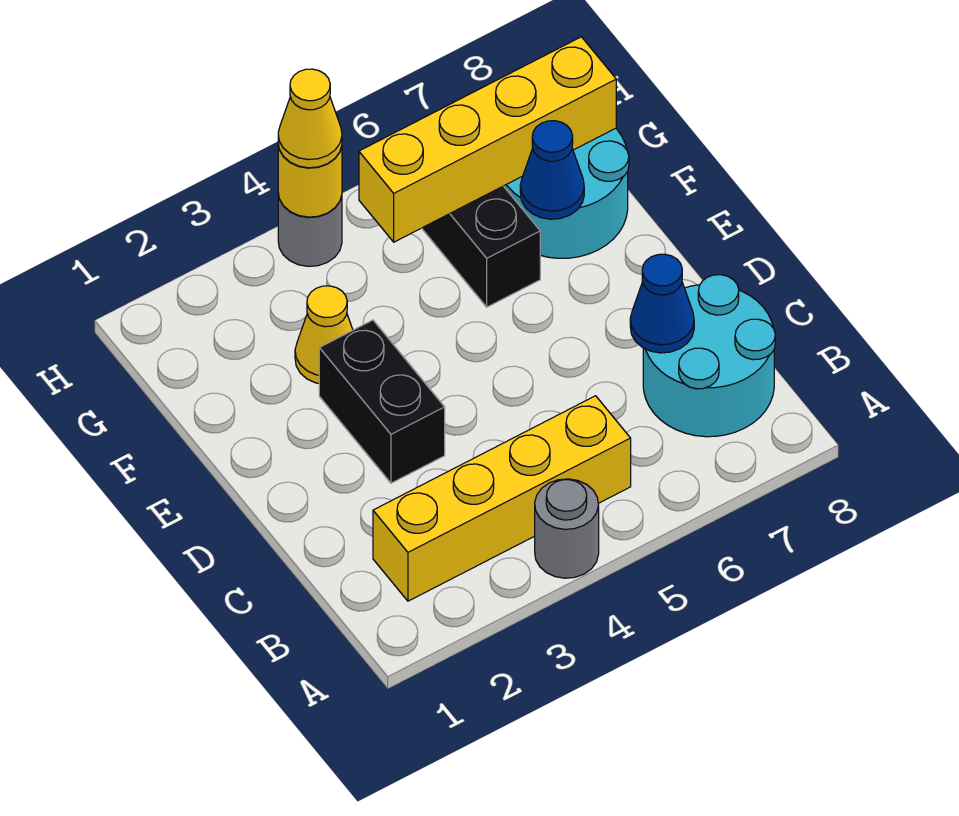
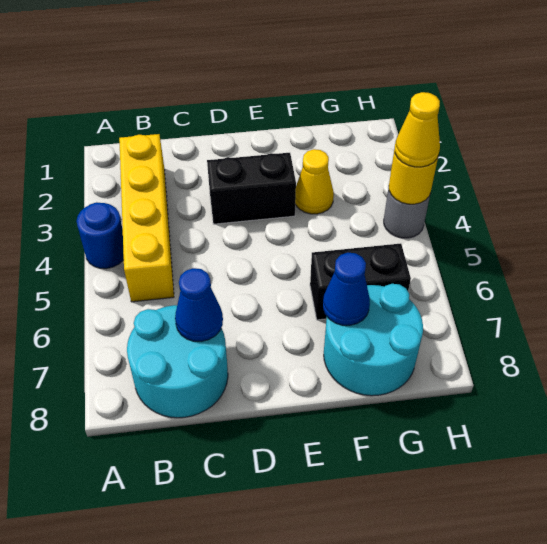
grey round brick A4 level 1 -> blue round brick A4 level 1
yellow brick G5:G8 level 2 -> none

